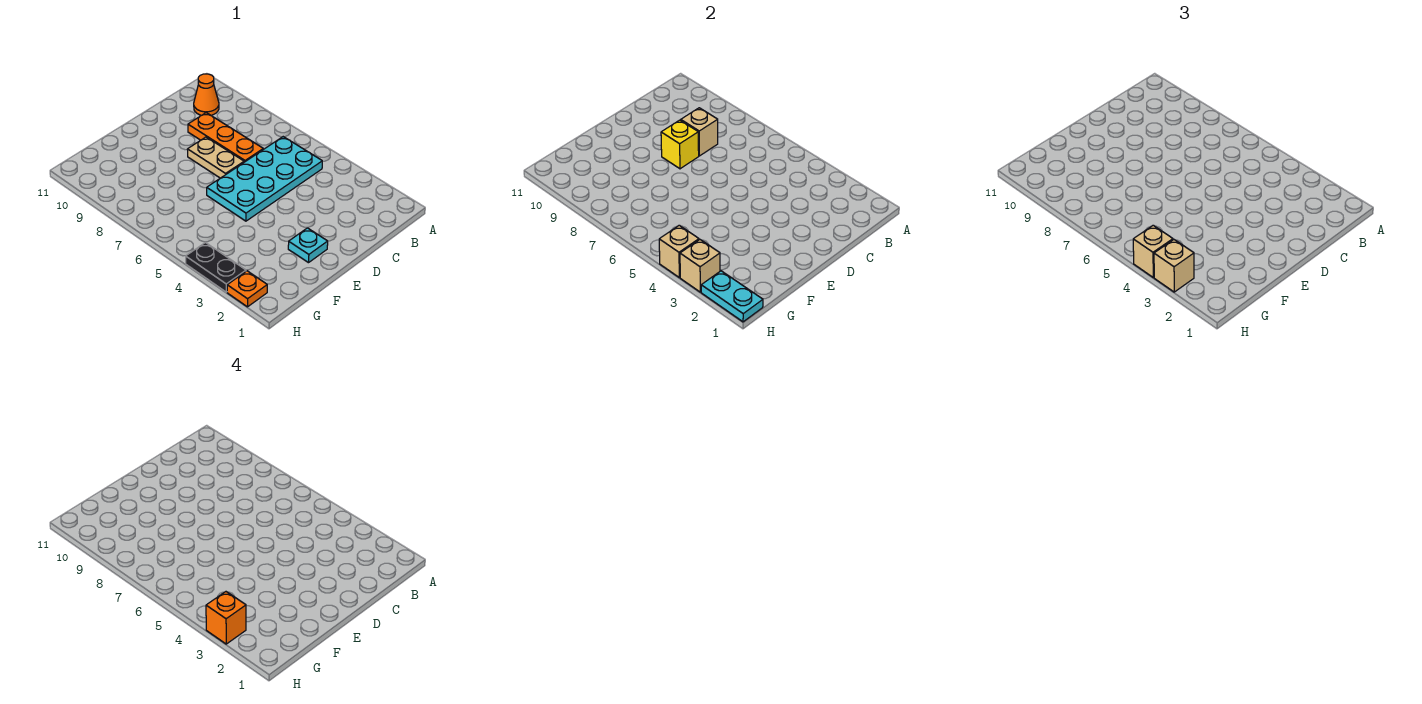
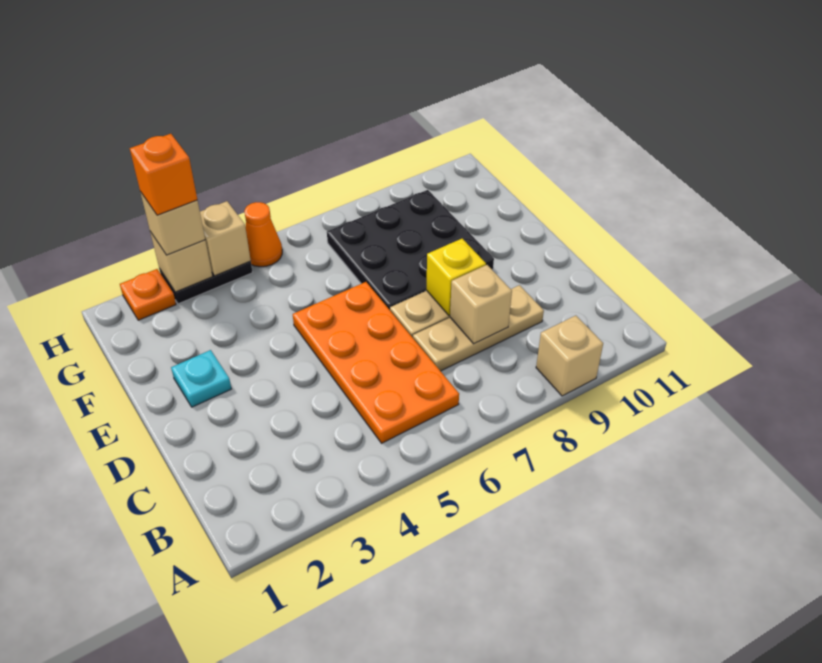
cyan plate B5:E6 level 1 -> orange plate B5:E6 level 1
orange cone B10 level 1 -> orange cone H5 level 1
orange plate C7:C9 level 1 -> tan plate C7:C9 level 1
none -> black plate E7:G9 level 1
cyan plate H1:H2 level 2 -> none
tan brick H4 level 3 -> tan brick A9 level 1

